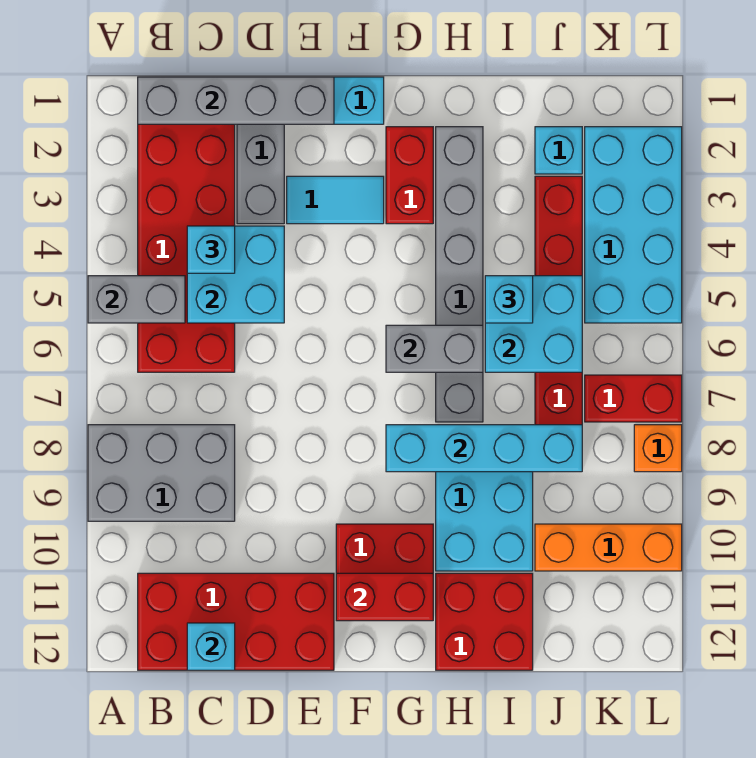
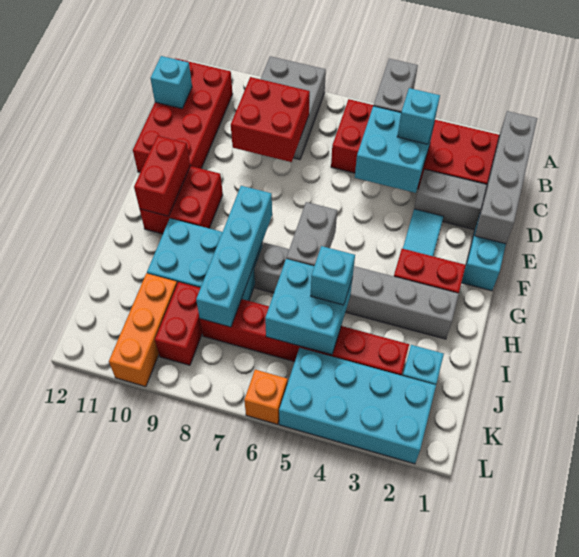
red brick H11:I12 level 1 -> red brick C8:D9 level 2
red brick K7:L7 level 1 -> red brick J9:K9 level 1
orange brick L8 level 1 -> orange brick L6 level 1

